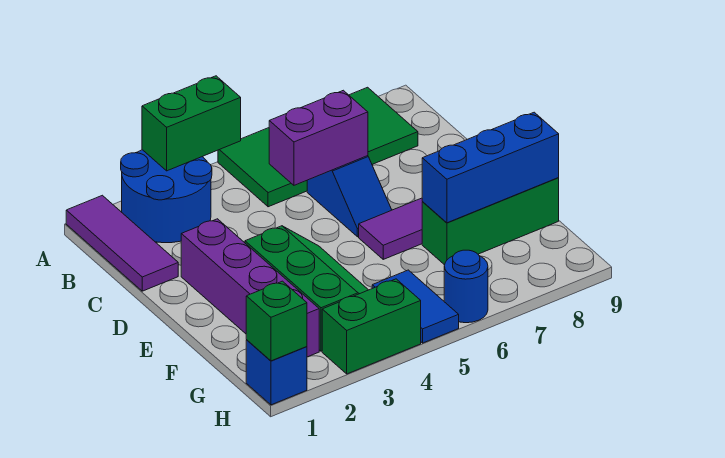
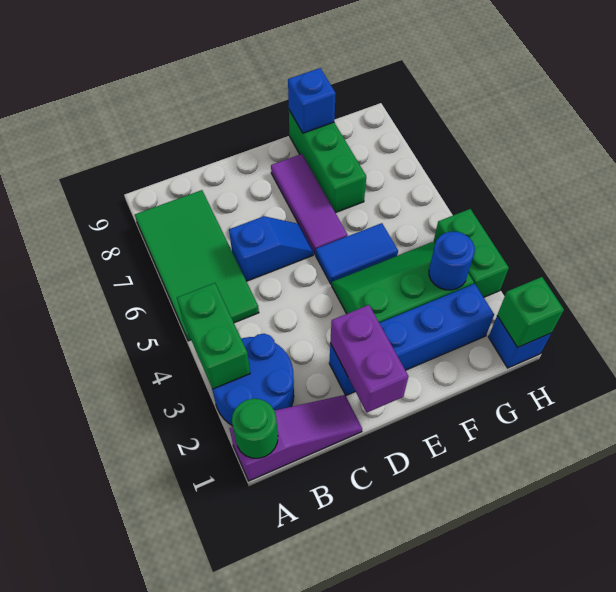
purple tile A1:C1 level 1 -> purple slope A1:C1 level 1 top A
none -> green round brick A1 level 2
purple brick C5:C6 level 2 -> purple brick D1:D2 level 2
purple brick D2:G2 level 1 -> blue brick D2:G2 level 1
blue brick F7:F9 level 2 -> blue brick F9 level 2
blue tile G5:H5 level 1 -> blue tile E5:F5 level 1
blue round brick H6 level 1 -> blue round brick G3 level 2

